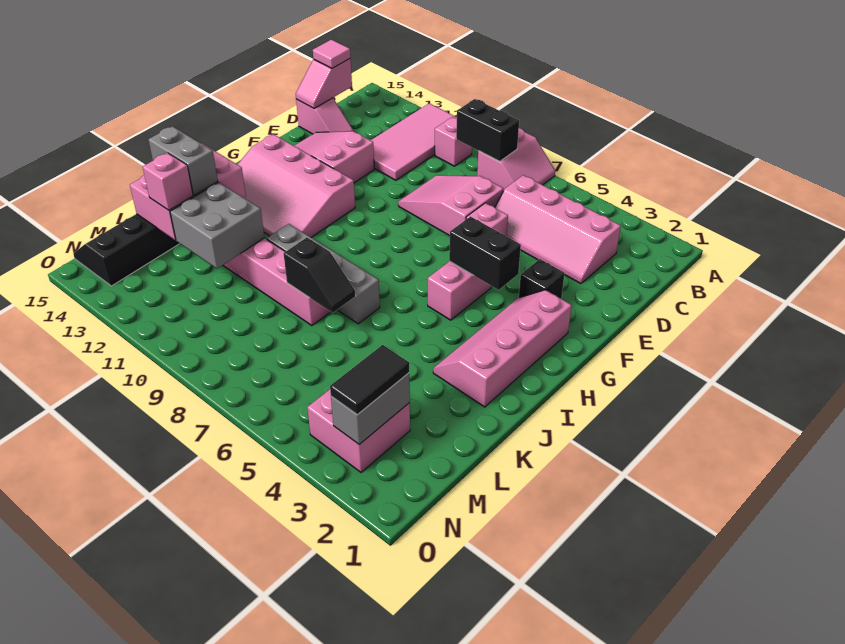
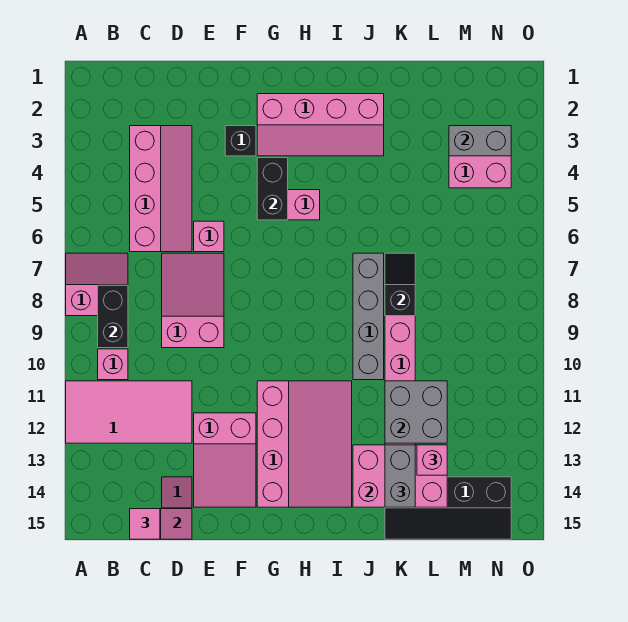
pink slope D7:E9 level 1 top 7 -> pink slope D7:E9 level 1 top 9
black tile M3:N3 level 3 -> none

